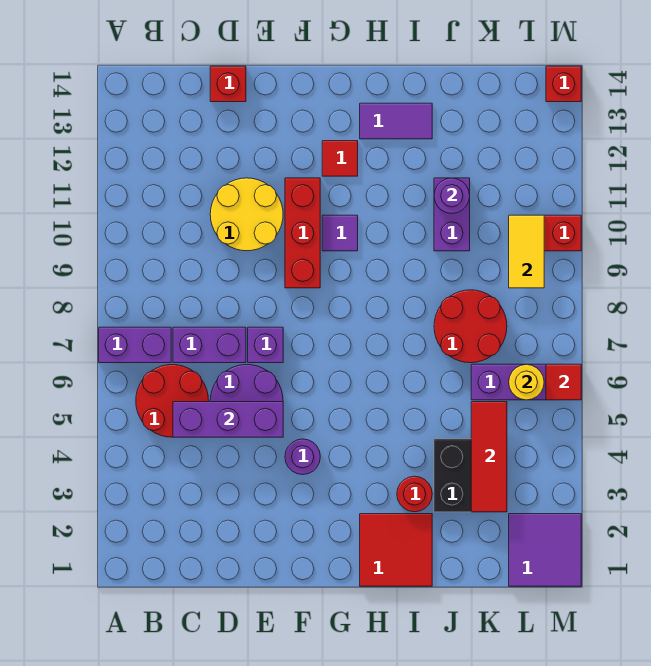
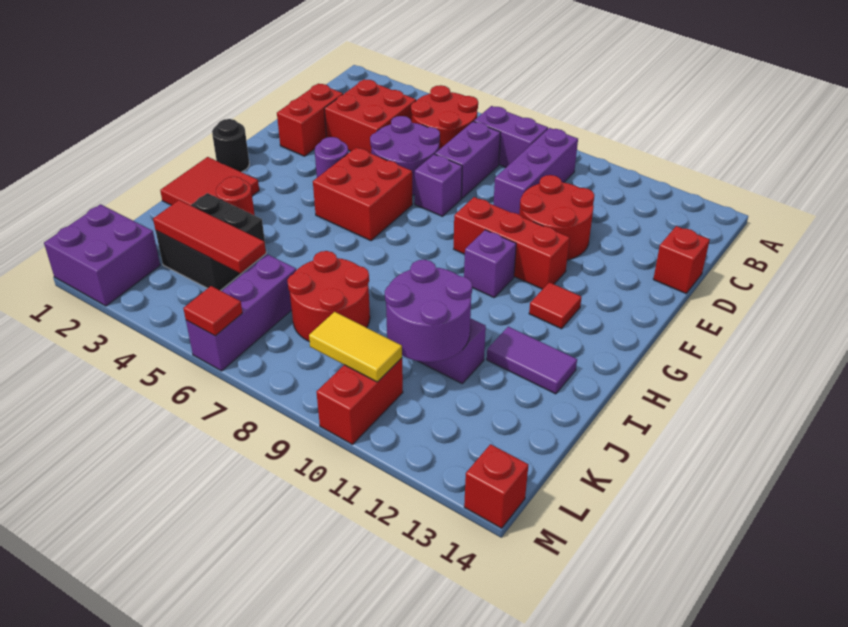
purple brick A7:B7 level 1 -> purple brick B7:B8 level 1
none -> red brick C3:D4 level 1
purple brick C5:E5 level 2 -> purple brick B9:D9 level 1
none -> red brick D2:E2 level 1
yellow round brick D10:E11 level 1 -> red round brick D10:E11 level 1
none -> red brick F5:G6 level 1
none -> black round brick G1 level 1
purple tile G10 level 1 -> purple brick G10 level 1
purple tile H13:I13 level 1 -> purple tile I12:I13 level 1
purple round brick J11 level 2 -> purple round brick J10:K11 level 2
purple tile L1:M2 level 1 -> purple brick L1:M2 level 1
yellow round brick L6 level 2 -> none

